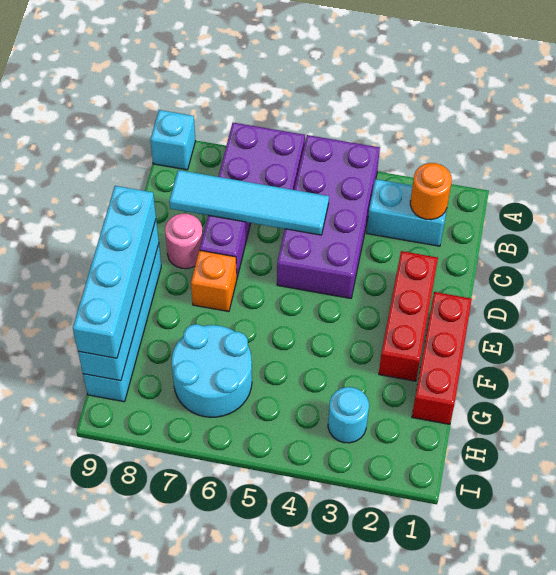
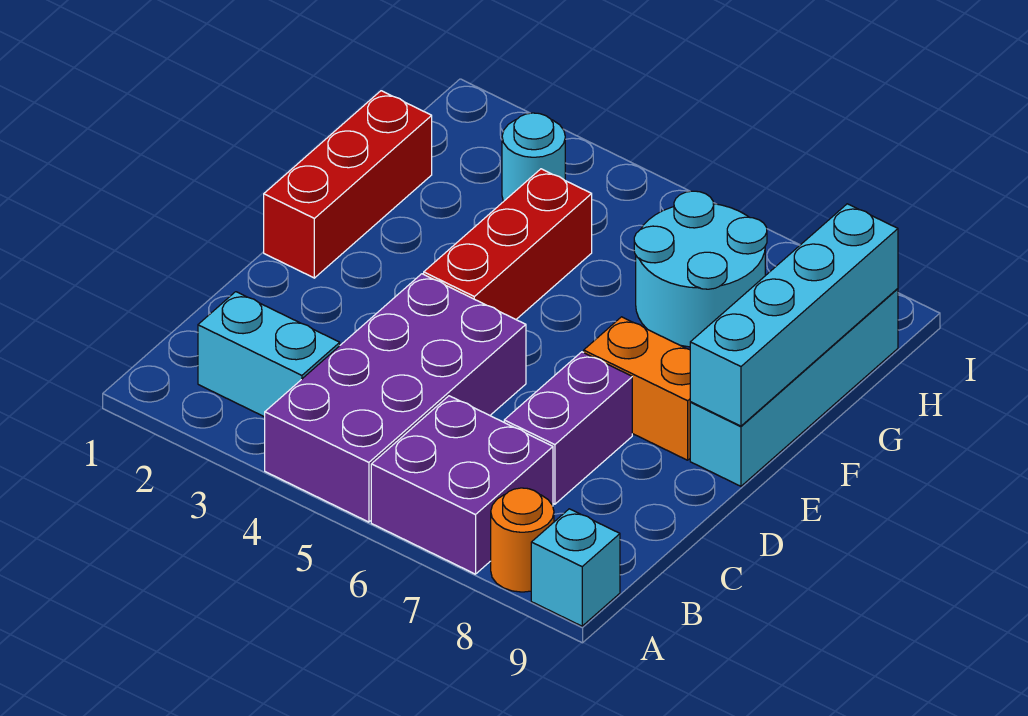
orange round brick B2 level 2 -> orange round brick A8 level 1
cyan tile C5:C8 level 2 -> none
red brick D2:F2 level 1 -> red brick E4:G4 level 1
pink round brick D8 level 1 -> none
orange brick E7 level 1 -> orange brick E7:E8 level 1
cyan brick E9:H9 level 3 -> none

